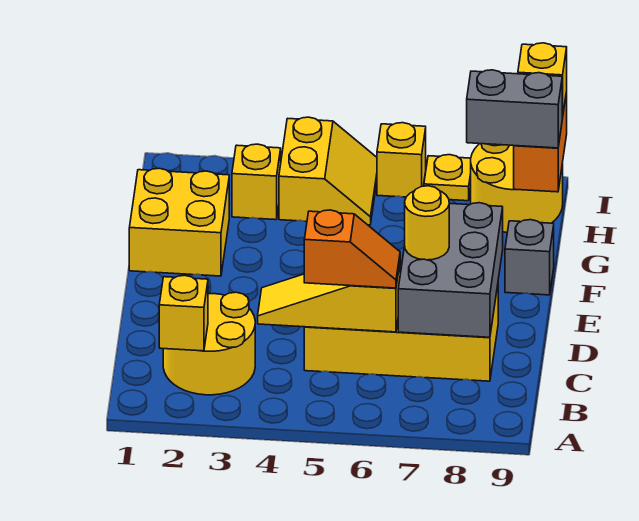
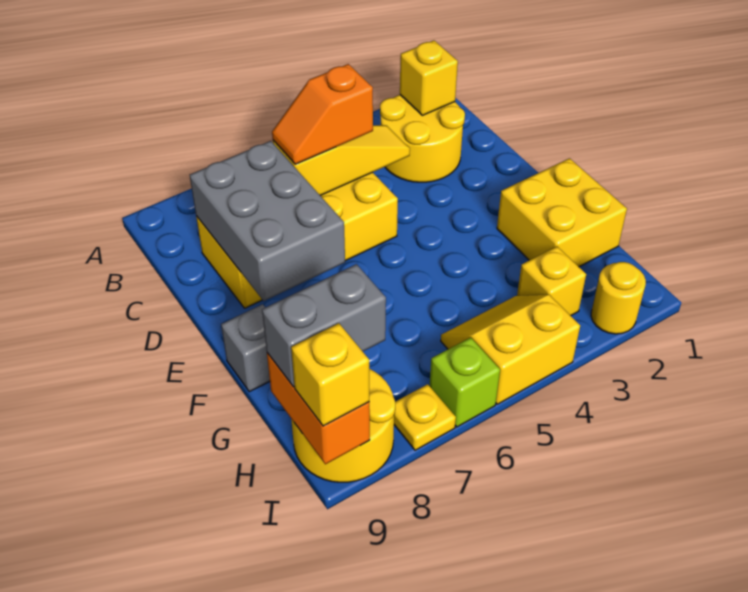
yellow round brick D7 level 3 -> yellow round brick I2 level 1
yellow slope H4:I5 level 1 top 4 -> yellow slope H4:I5 level 1 top I
yellow brick I6 level 1 -> lime brick I6 level 1

